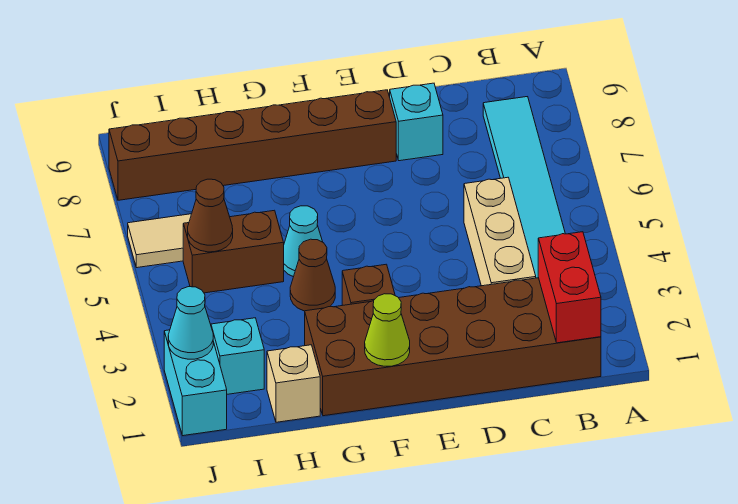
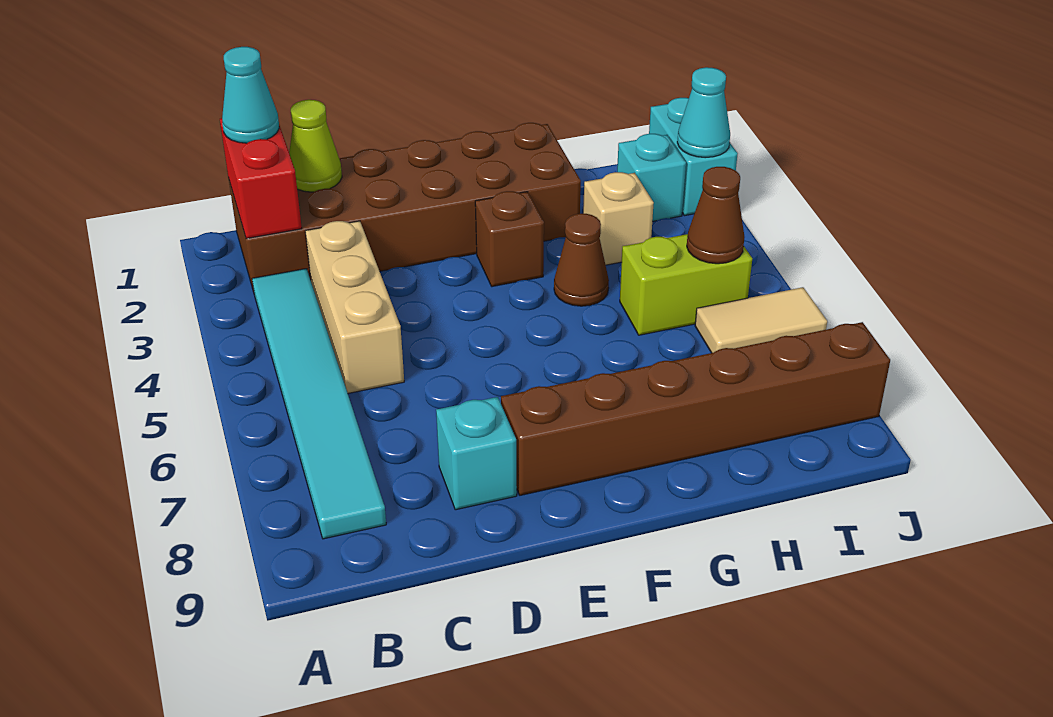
lime cone F1 level 2 -> lime cone C1 level 2
cyan cone G5 level 1 -> cyan cone B1 level 3
tan brick H1 level 1 -> tan brick H3 level 1
brown brick H5:I5 level 1 -> lime brick H5:I5 level 1

